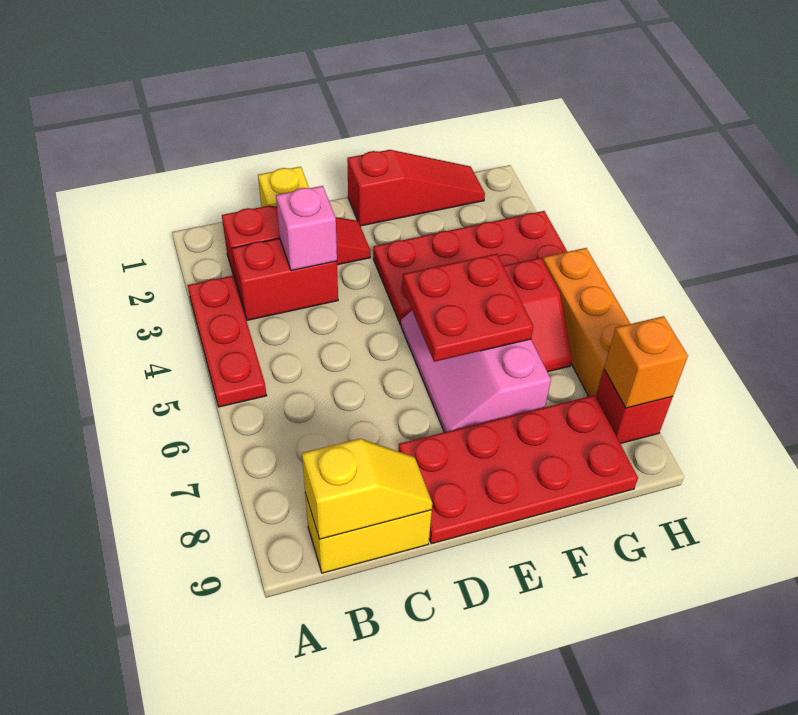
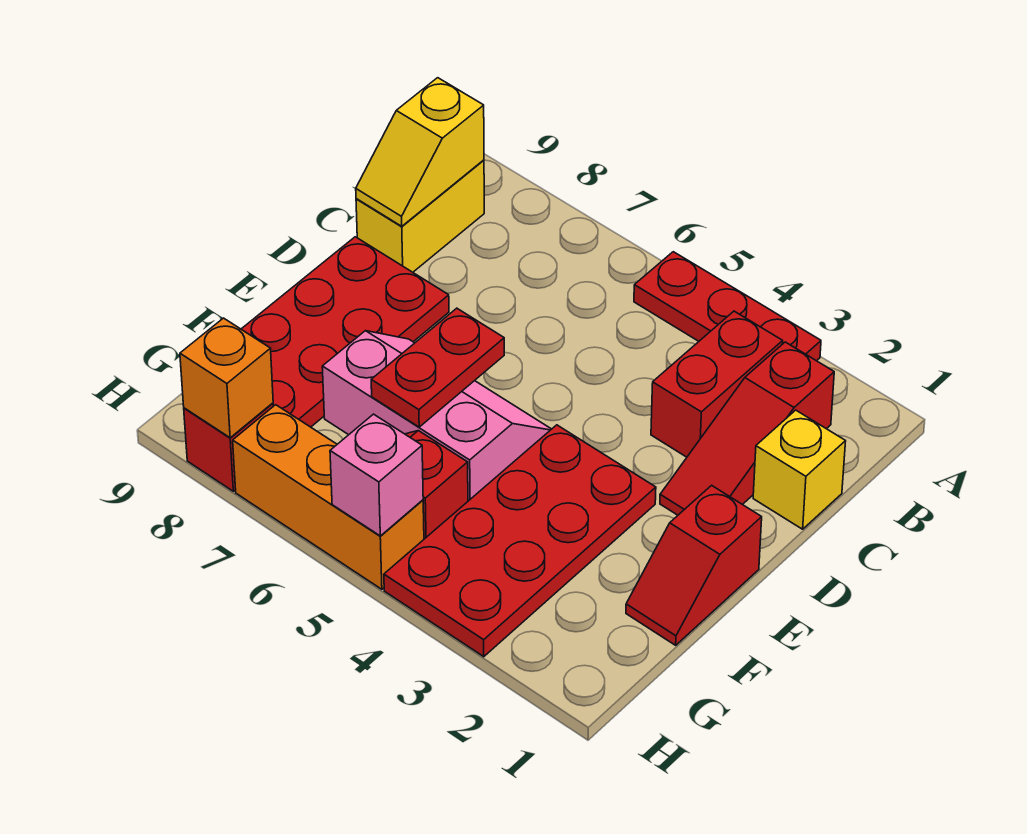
pink brick C3 level 2 -> pink brick H5 level 2
red slope E1:G1 level 1 top E -> red slope E1:F1 level 1 top E
red plate E5:F6 level 2 -> red plate E6:F6 level 2

